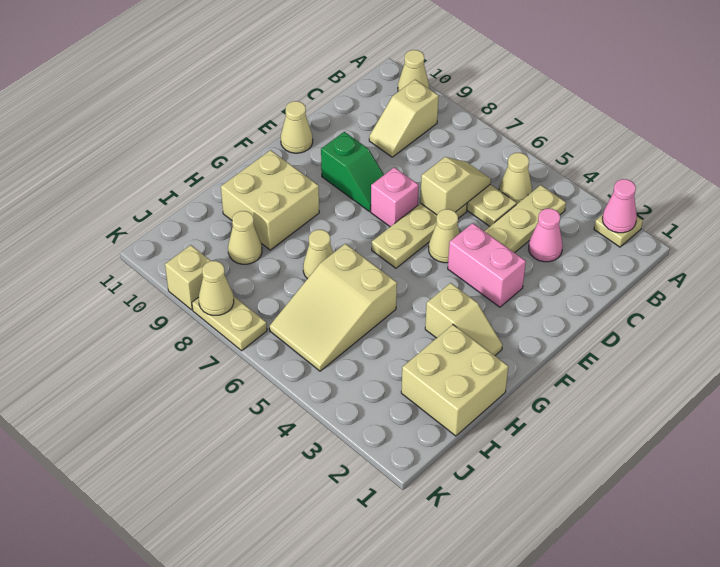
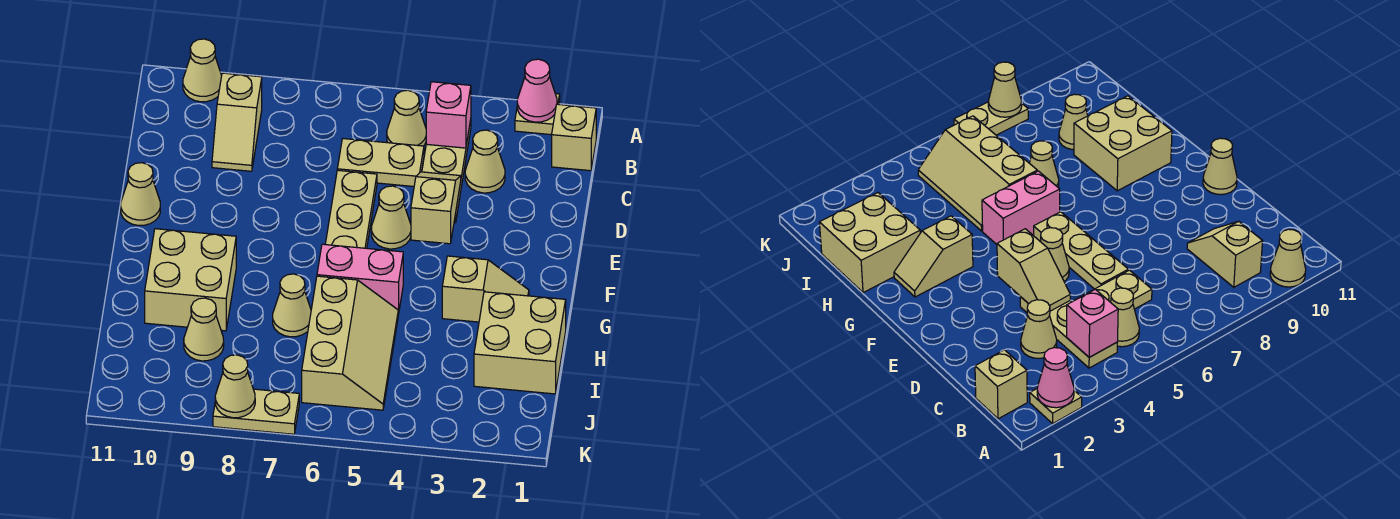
pink cone C3 level 1 -> tan cone C3 level 1
tan slope C6:D6 level 2 top D -> tan slope D4:E4 level 2 top E
pink brick E3:E4 level 1 -> pink brick G5:G6 level 1
pink brick E7 level 1 -> pink brick B4 level 2
green slope E8:E9 level 1 top 9 -> none
tan slope H5:J6 level 1 top H -> tan slope H5:J6 level 1 top 6
tan brick K9 level 1 -> tan brick B1 level 1

